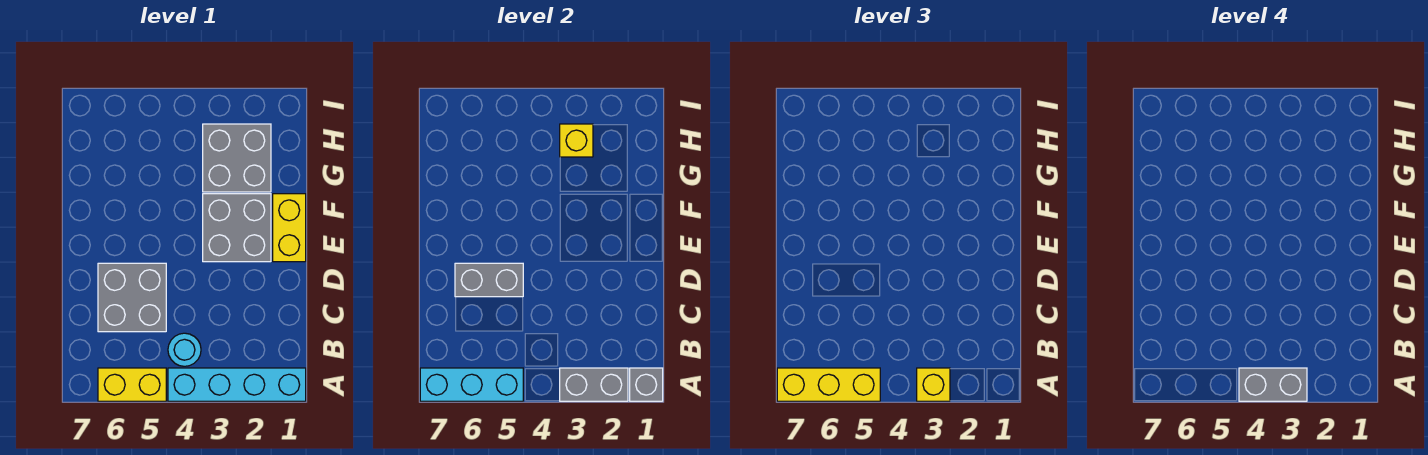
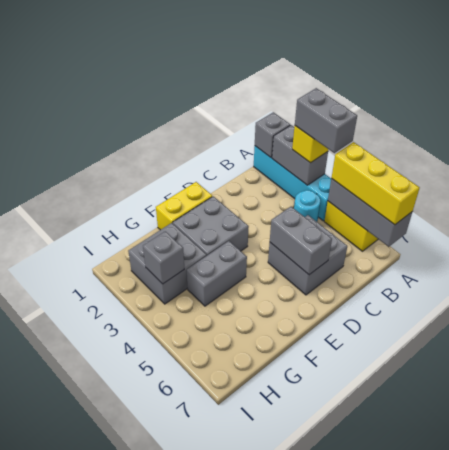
cyan brick A5:A7 level 2 -> grey brick A5:A7 level 2
none -> grey brick F4:G4 level 1
yellow brick H3 level 2 -> grey brick H3 level 2

